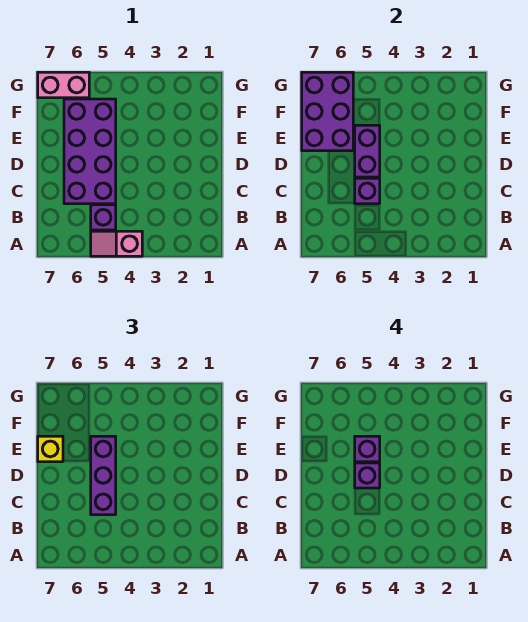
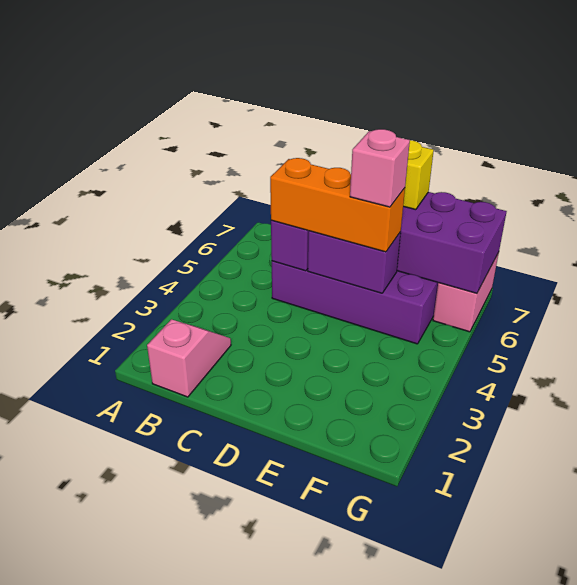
pink slope A4:A5 level 1 top 4 -> pink slope B1:B2 level 1 top 1
purple brick B5 level 1 -> none
purple brick C5:E5 level 3 -> orange brick C5:E5 level 3
purple brick D5 level 4 -> none
purple brick E5 level 4 -> pink brick E5 level 4

